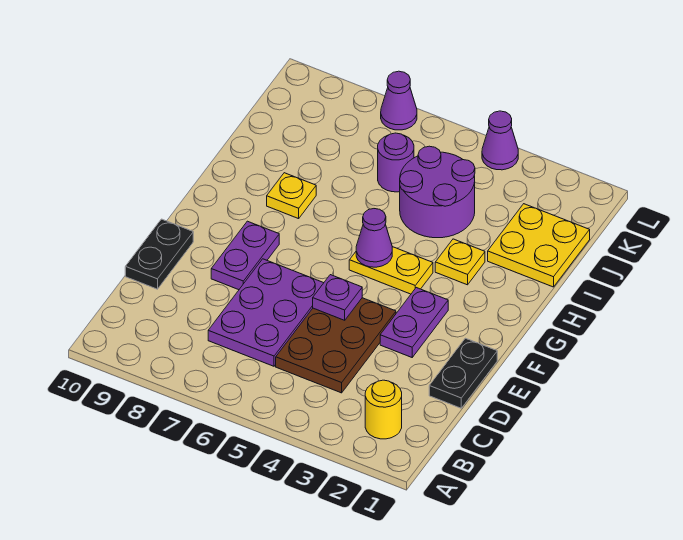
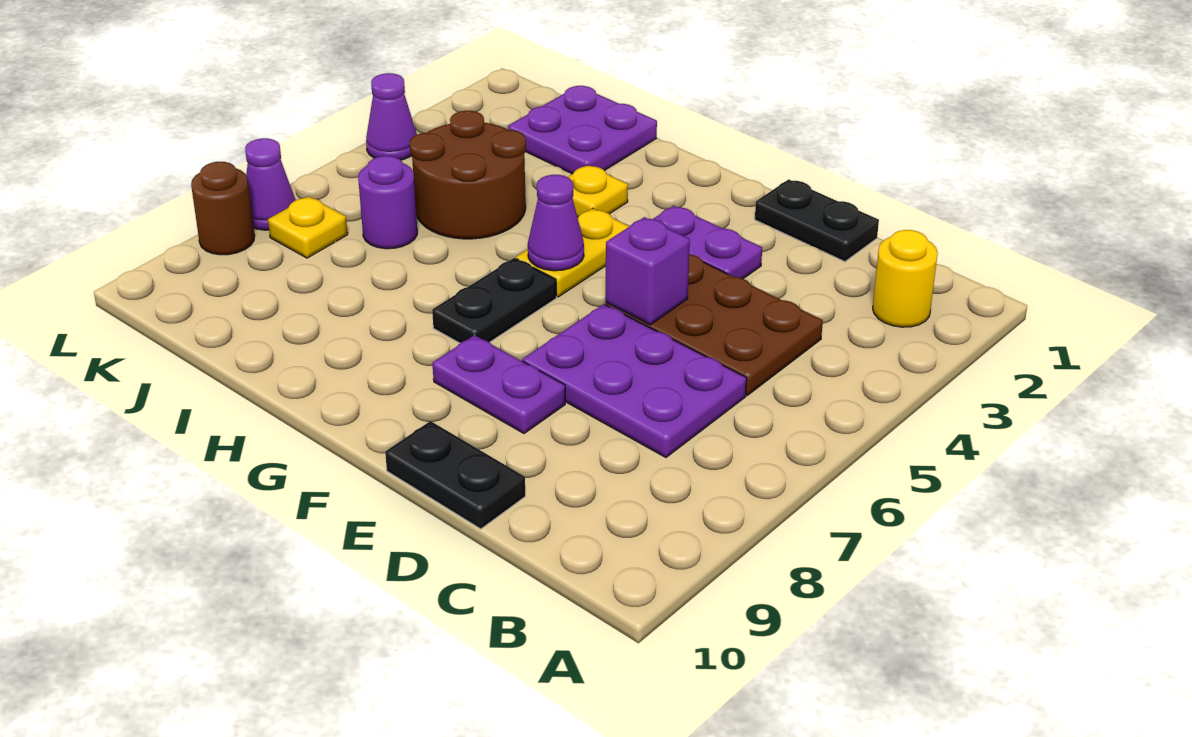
purple plate E5 level 2 -> purple brick E5 level 2
none -> black plate G6:G7 level 1
yellow plate H8 level 1 -> yellow plate K7 level 1
yellow plate I1:J2 level 1 -> purple plate I1:J2 level 1
purple round brick I4:J5 level 1 -> brown round brick I4:J5 level 1
none -> brown round brick L8 level 1

